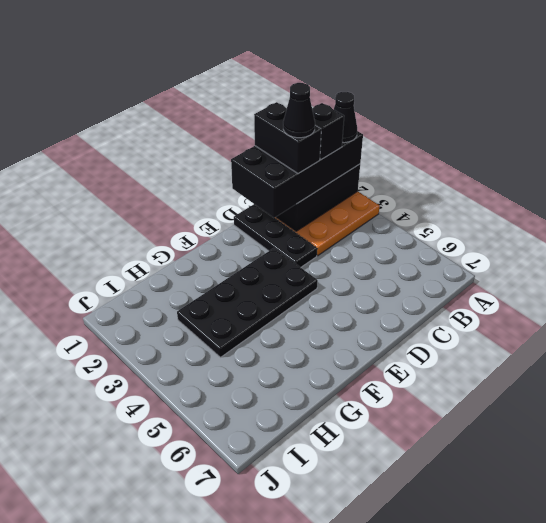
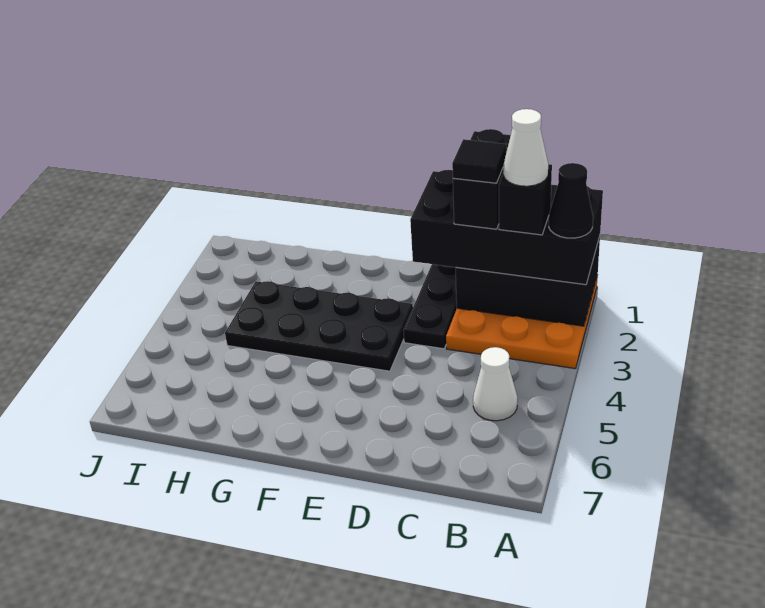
none -> white cone B2 level 5
none -> white cone B5 level 1
black cone C2 level 5 -> black tile C2 level 5

